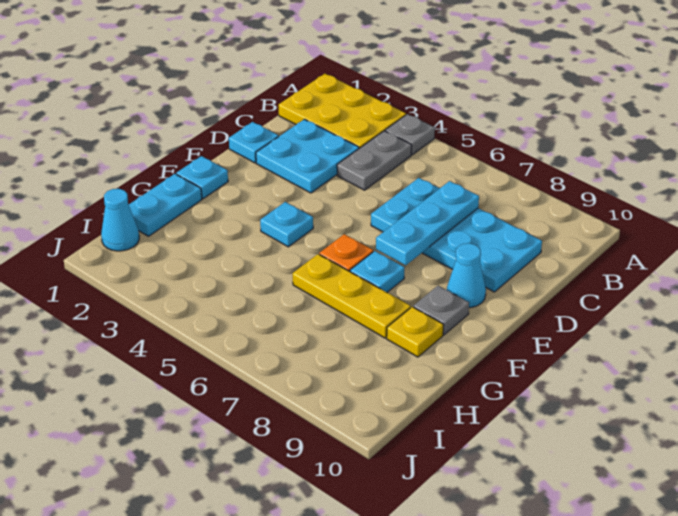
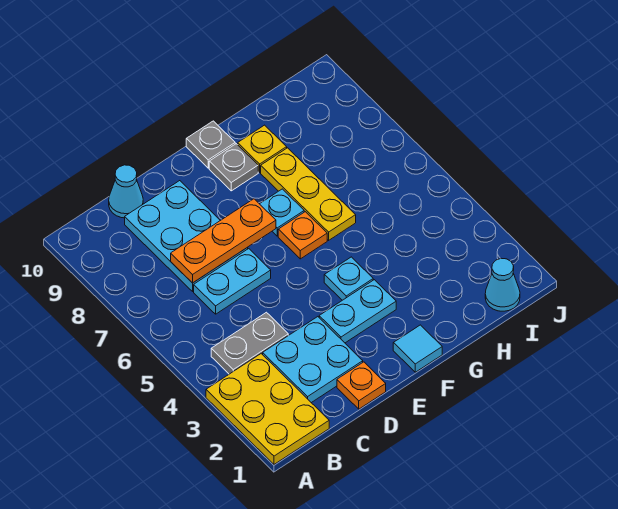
grey plate A4 level 1 -> grey plate F10 level 1
cyan plate C7:E7 level 2 -> orange plate C7:E7 level 2
cyan plate D1 level 1 -> orange plate D1 level 1
cyan cone E9 level 1 -> cyan cone C10 level 1
cyan plate F1 level 1 -> cyan tile F1 level 1
cyan plate G1:H1 level 1 -> cyan plate E3:F3 level 1

